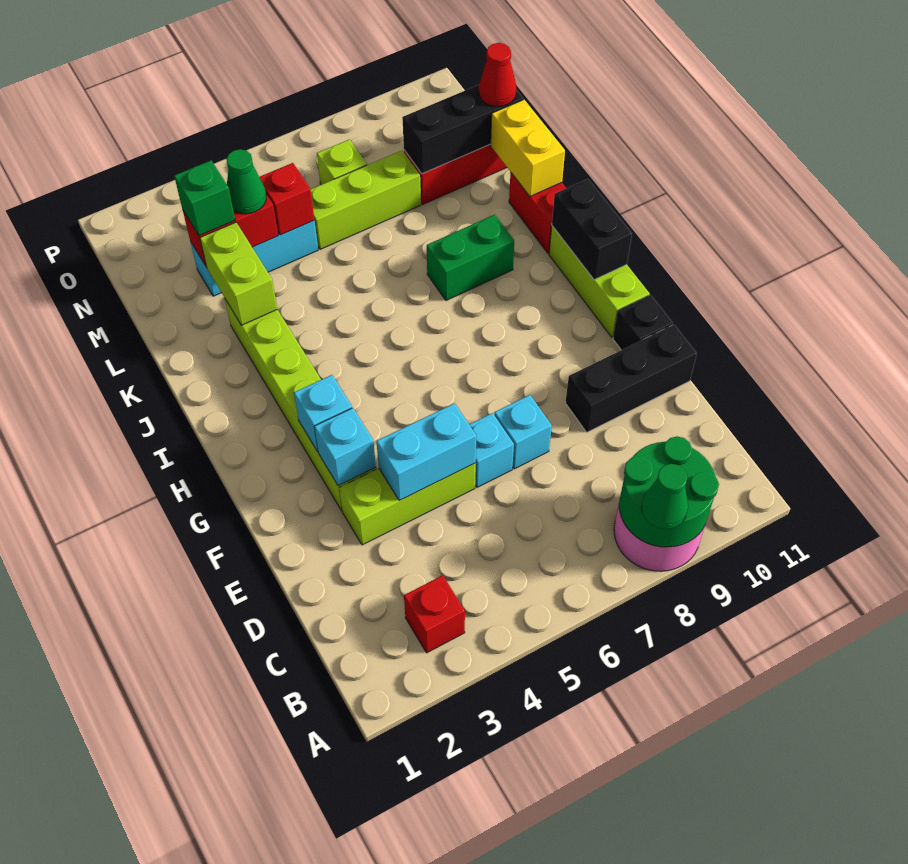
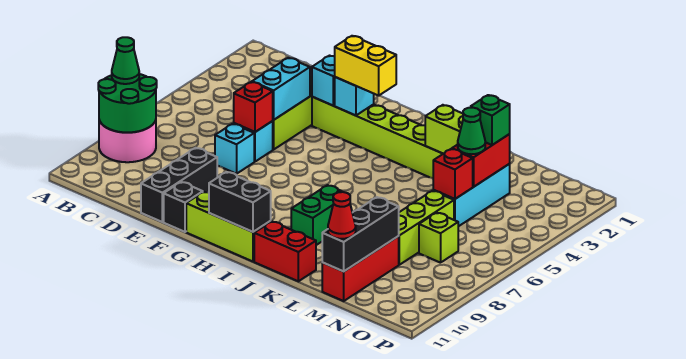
red brick B3 level 1 -> red brick E6 level 2
yellow brick K11:L11 level 2 -> yellow brick G3:H3 level 3

